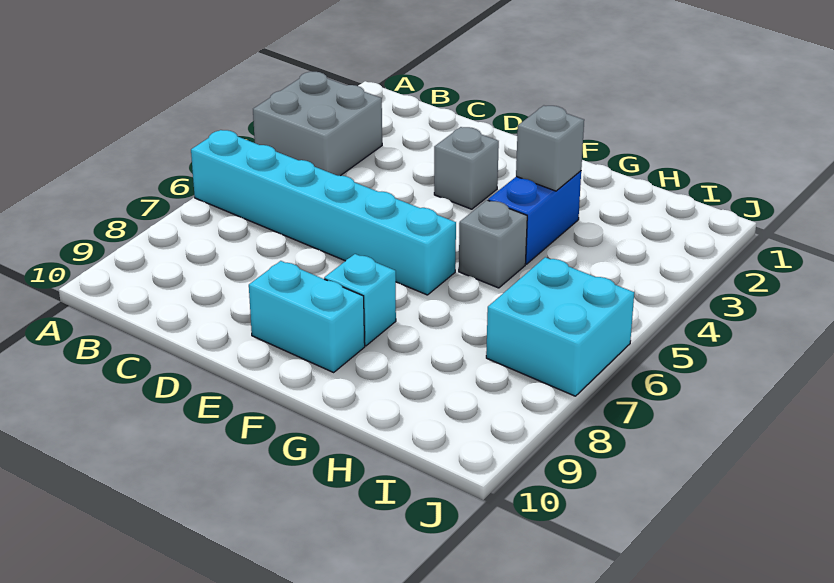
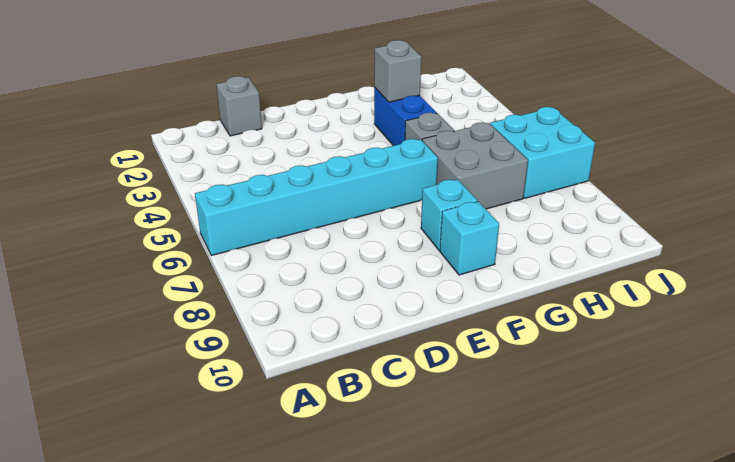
grey brick A3:B4 level 1 -> grey brick G6:H7 level 1
grey brick E3 level 1 -> grey brick C1 level 1
cyan brick E9:F9 level 1 -> cyan brick F9 level 1

